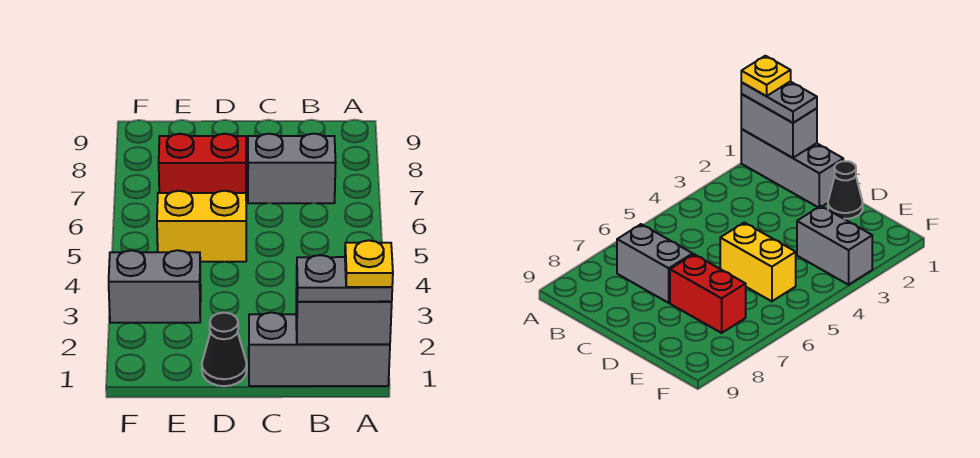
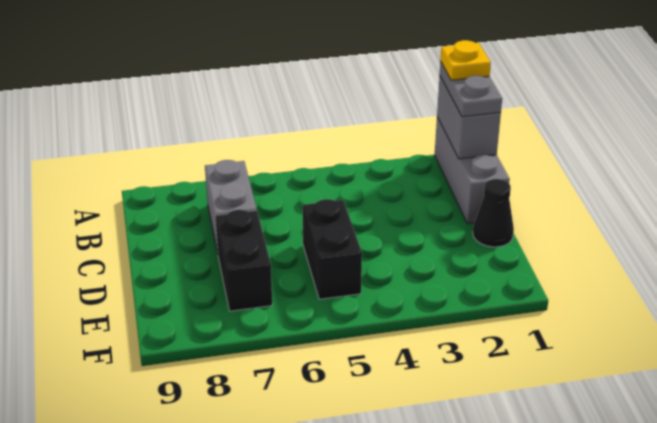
yellow brick D5:E5 level 1 -> black brick D5:E5 level 1
red brick D7:E7 level 1 -> black brick D7:E7 level 1
grey brick E3:F3 level 1 -> none

